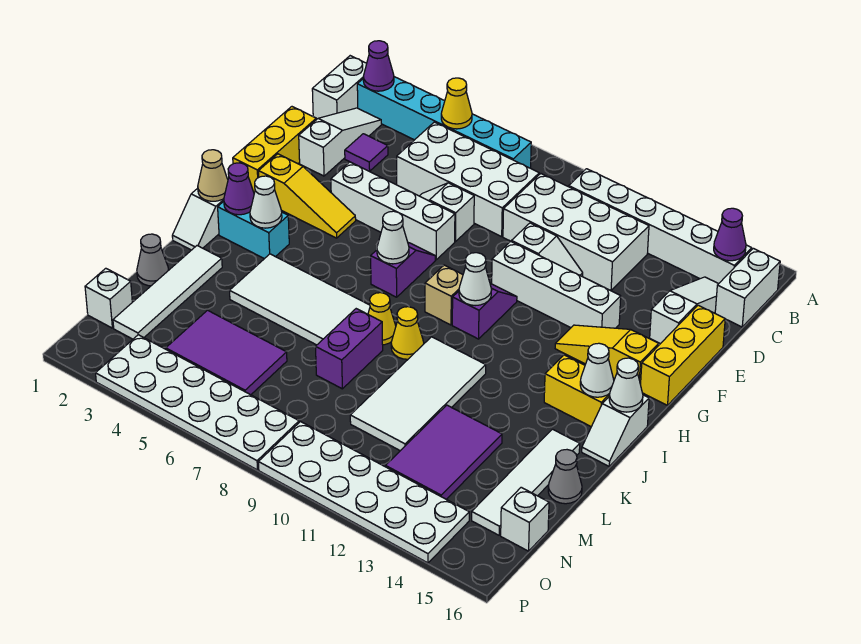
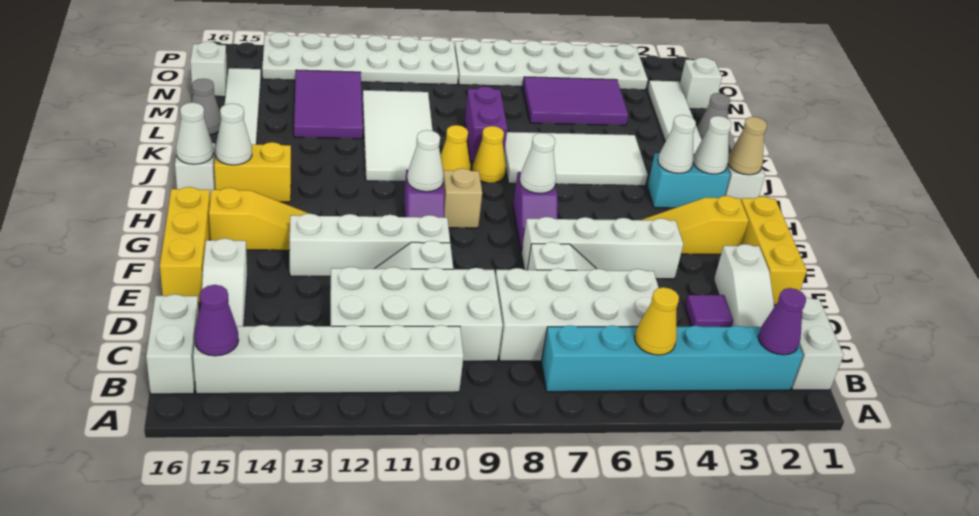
purple cone I2 level 2 -> white cone I2 level 2

